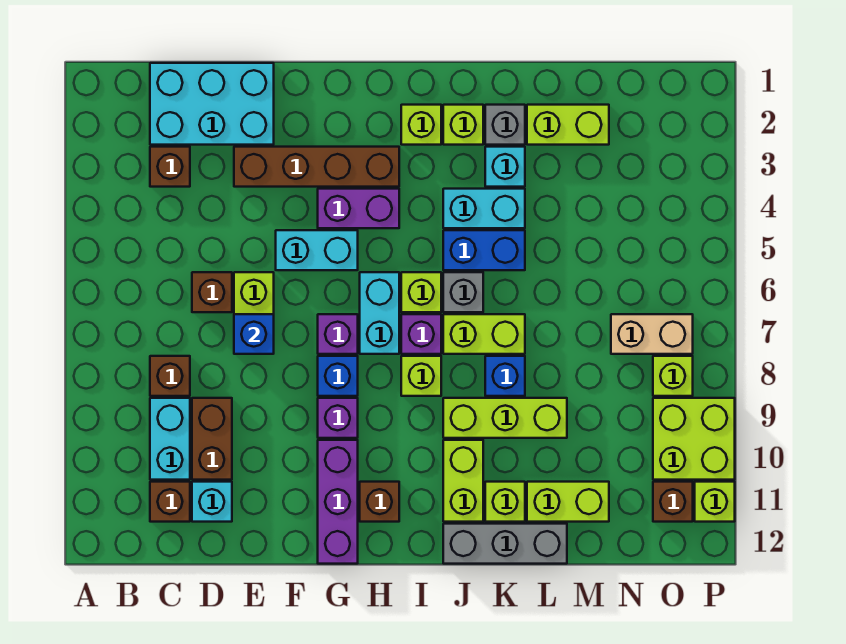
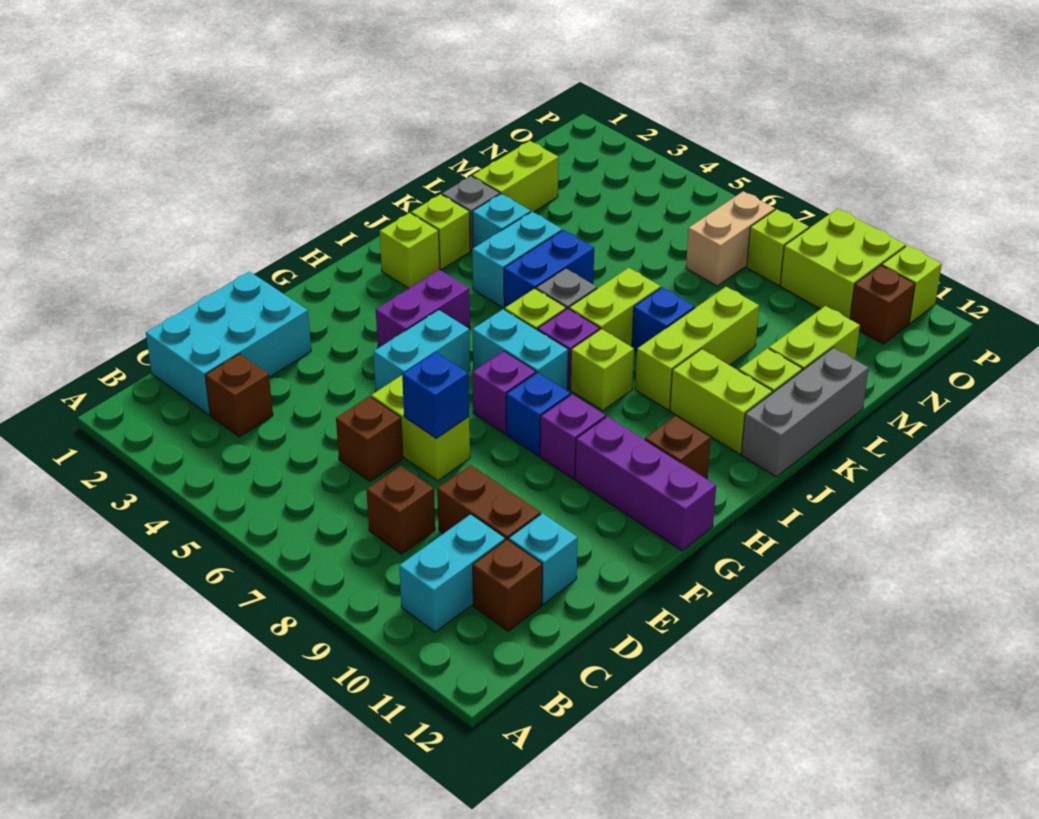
cyan brick C9:C10 level 1 -> cyan brick B10:C10 level 1
brown brick E3:H3 level 1 -> none

